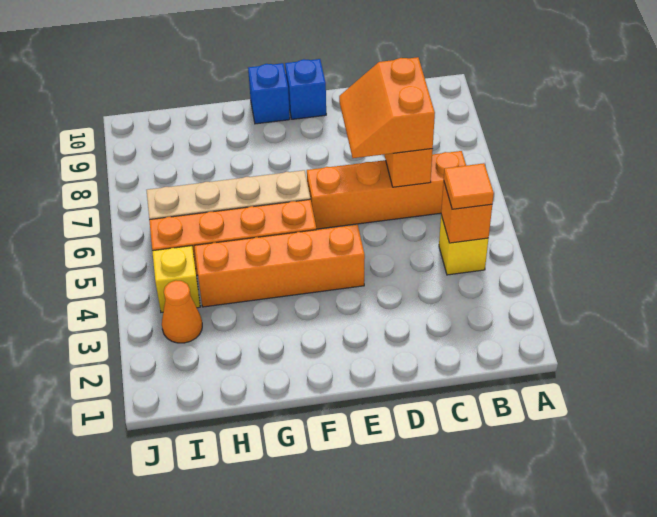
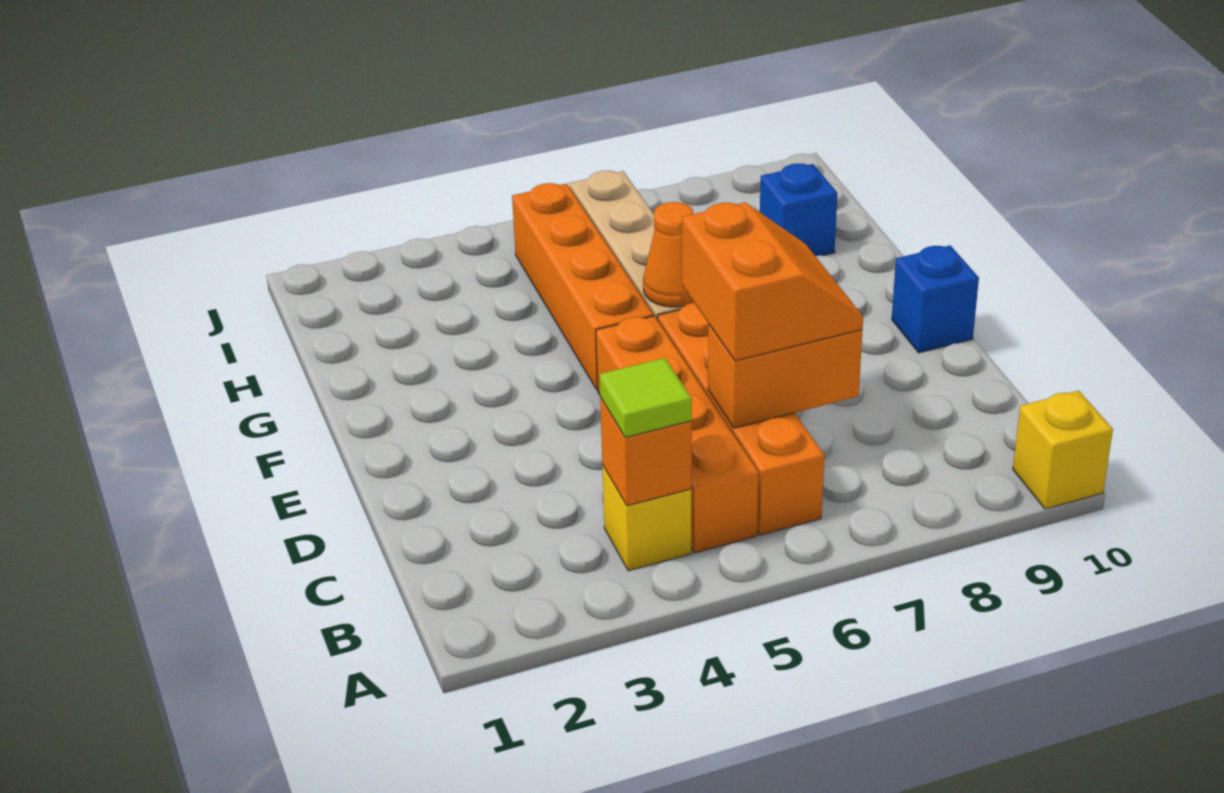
orange tile B4 level 3 -> lime tile B4 level 3
orange slope C6:D7 level 3 top C -> orange slope C6:D7 level 3 top 6
orange brick E4:H4 level 1 -> orange brick B5:E5 level 1
blue brick F10 level 1 -> blue brick H9 level 1
orange cone I3 level 1 -> orange cone F6 level 2
yellow brick I4 level 1 -> yellow brick A10 level 1

